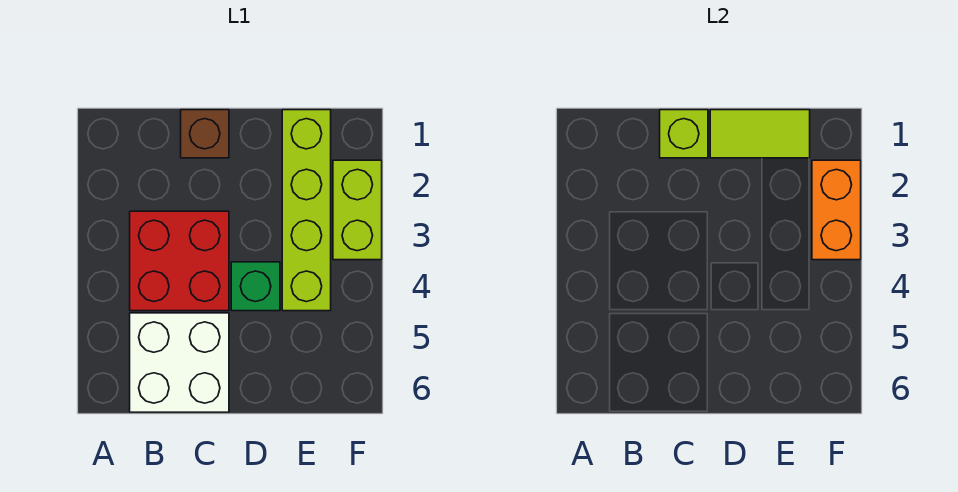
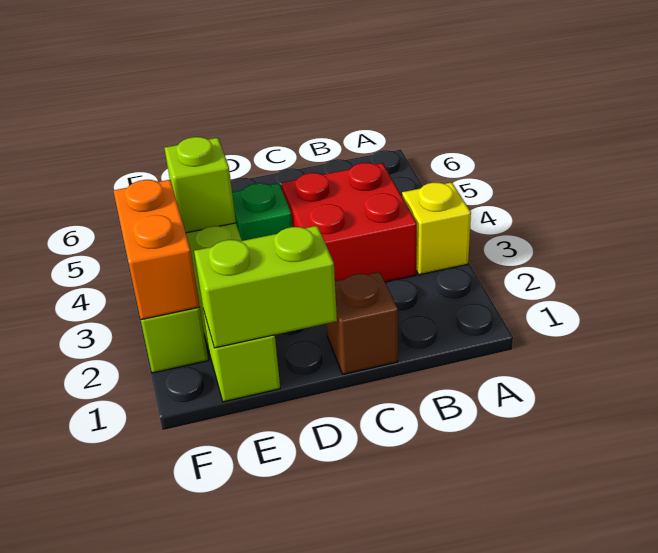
none -> yellow brick A3 level 1
white brick B5:C6 level 1 -> none
lime brick C1 level 2 -> lime brick E4 level 2
lime tile D1:E1 level 2 -> lime brick D1:E1 level 2

